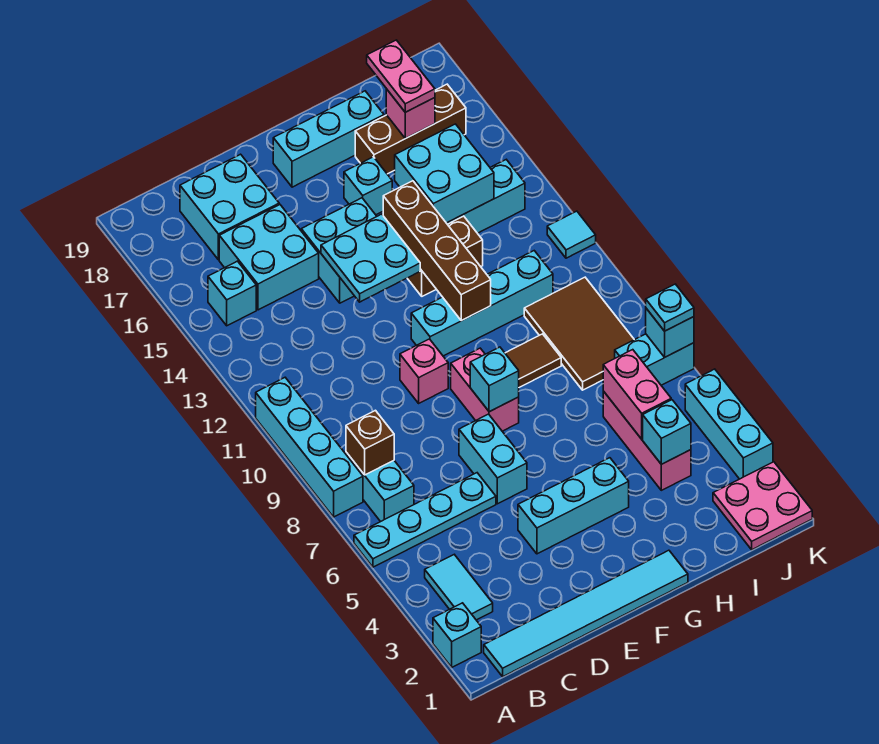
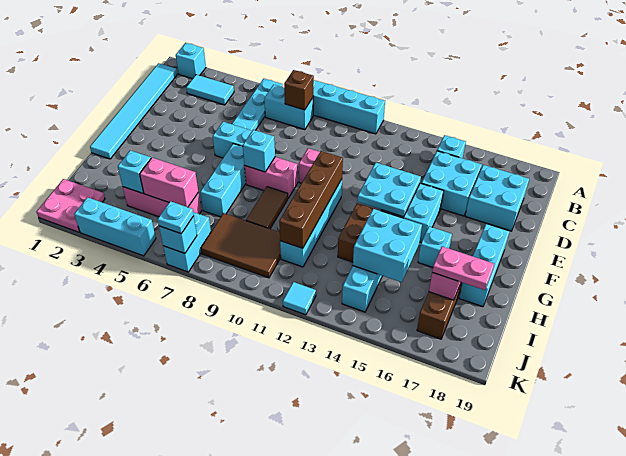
cyan brick E4:G4 level 1 -> cyan brick F7:H7 level 1
brown brick G11:G14 level 2 -> brown brick F11:I11 level 2

